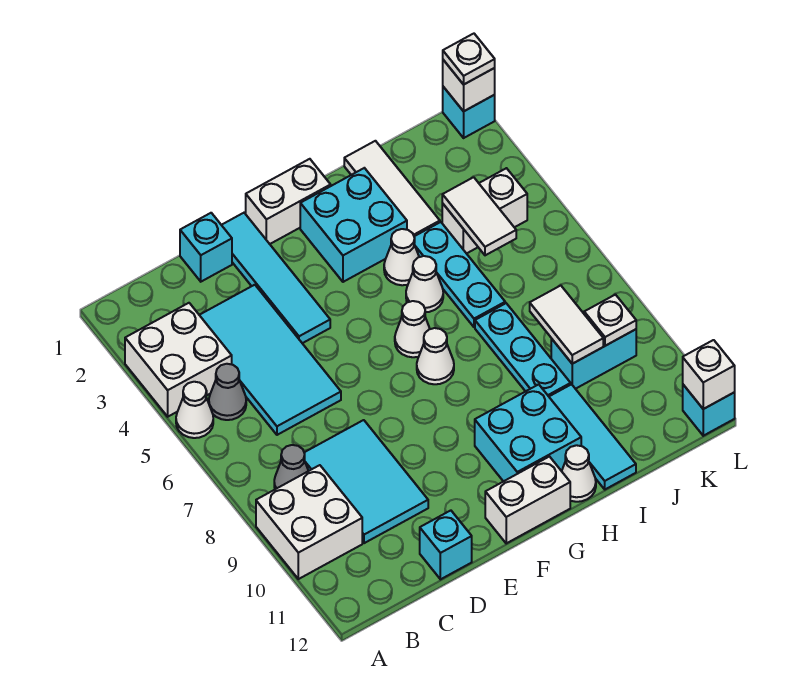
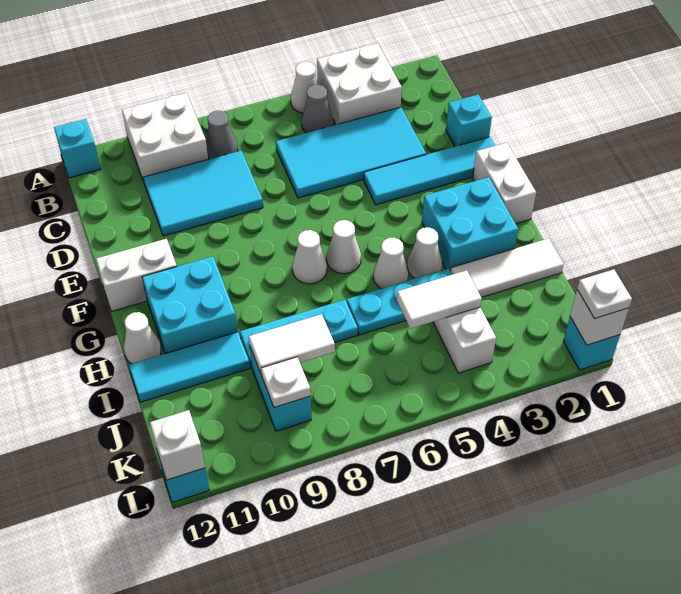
cyan brick D12 level 1 -> cyan brick A12 level 1
white brick F12:G12 level 1 -> white brick F11:F12 level 1

